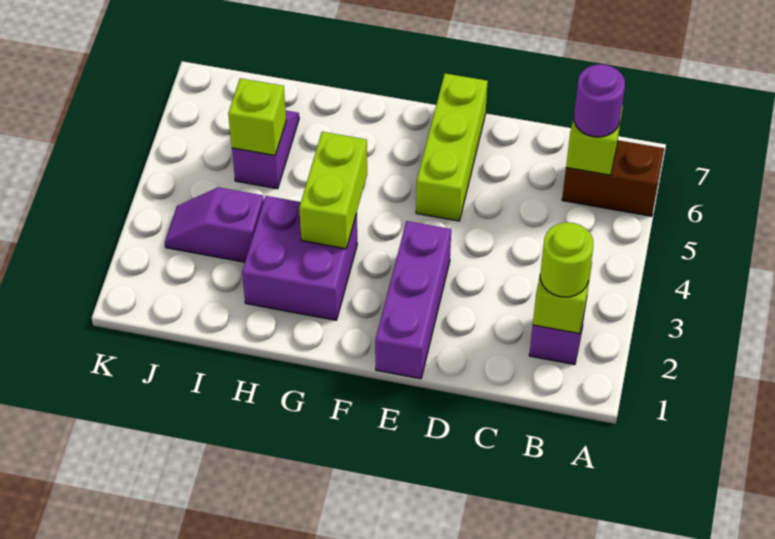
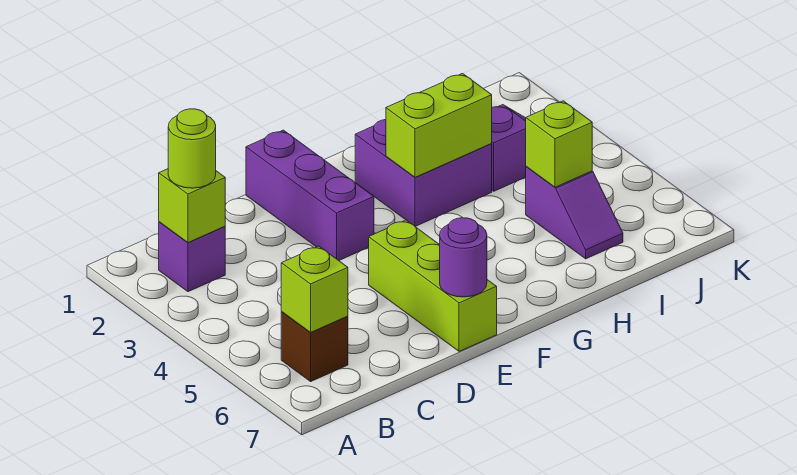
brown brick A6:B6 level 1 -> brown brick B6 level 1
purple round brick B6 level 3 -> purple round brick E7 level 2
lime brick G3:G4 level 2 -> lime brick G3:H3 level 2

